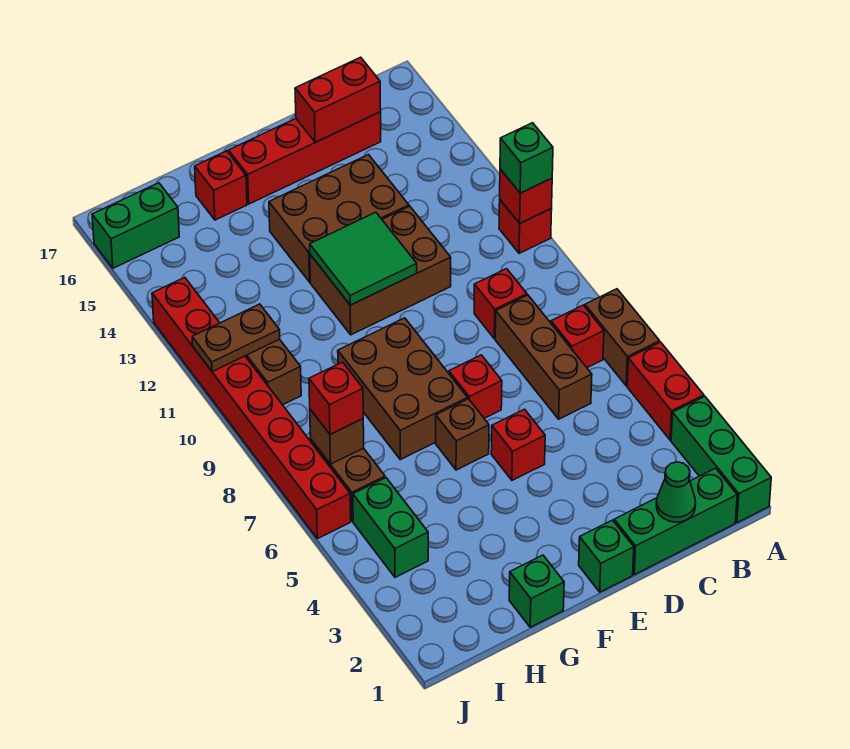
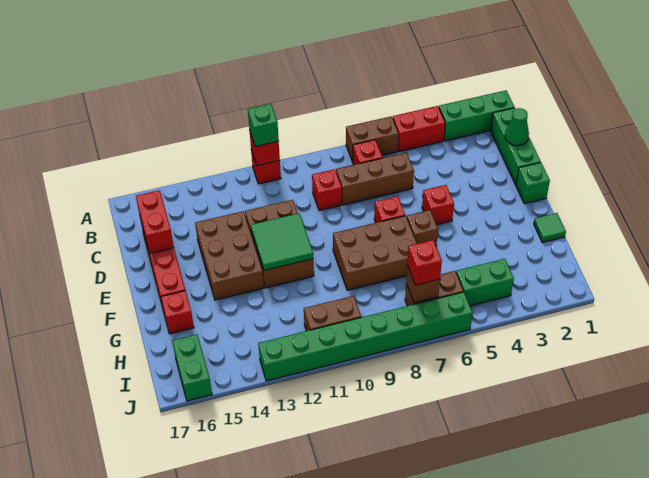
green brick G1 level 1 -> green tile G1 level 1
brown plate I11:J11 level 2 -> none
red brick J6:J13 level 1 -> green brick J6:J13 level 1

